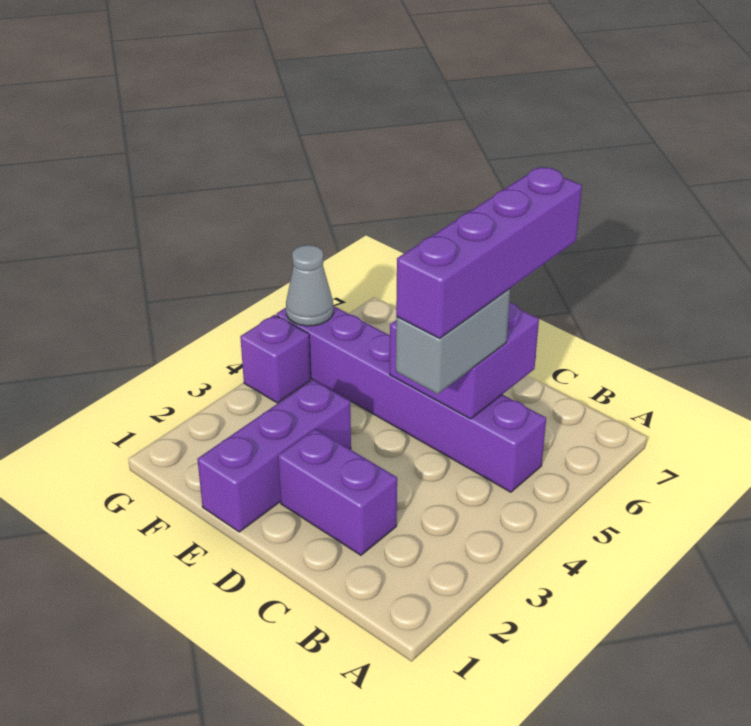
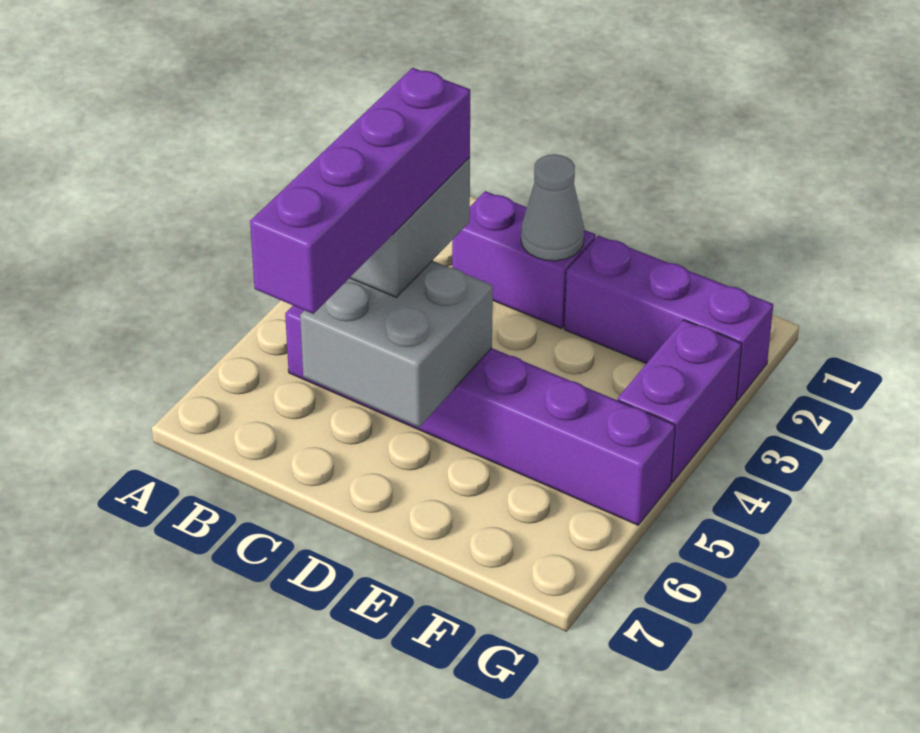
purple brick C5:D6 level 2 -> grey brick C5:D6 level 2
purple brick E1:E3 level 1 -> purple brick E2:G2 level 1
purple brick G4 level 1 -> purple brick G3:G4 level 1
grey cone G5 level 2 -> grey cone D2 level 2

